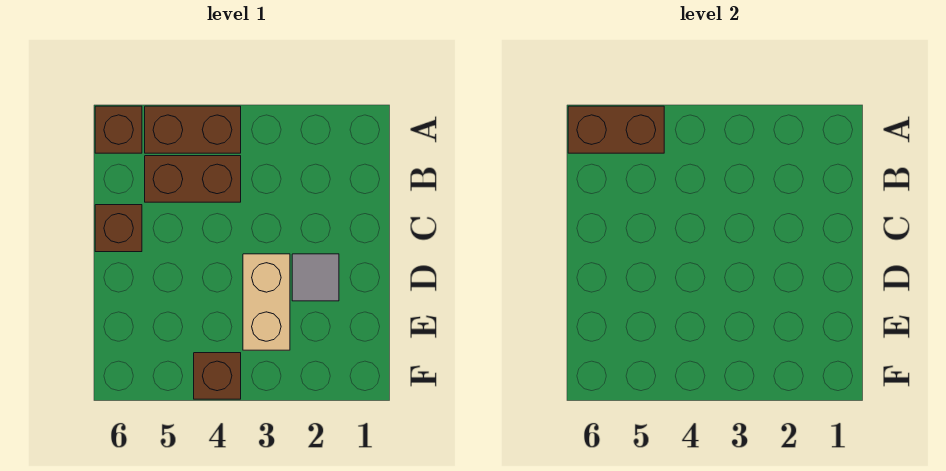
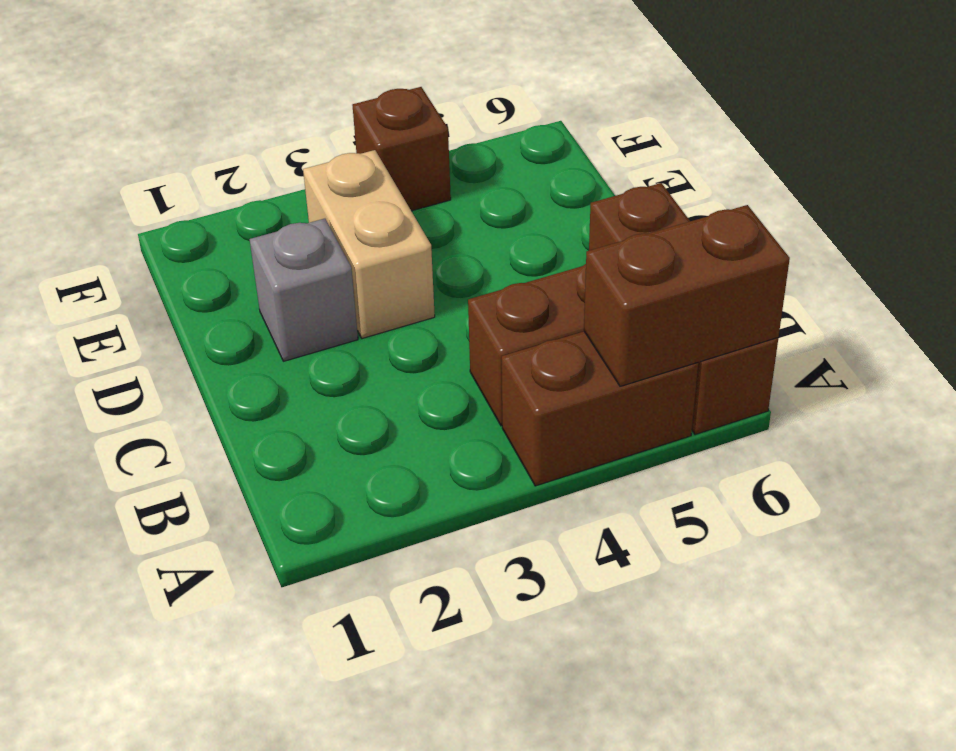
grey tile D2 level 1 -> grey brick D2 level 1

